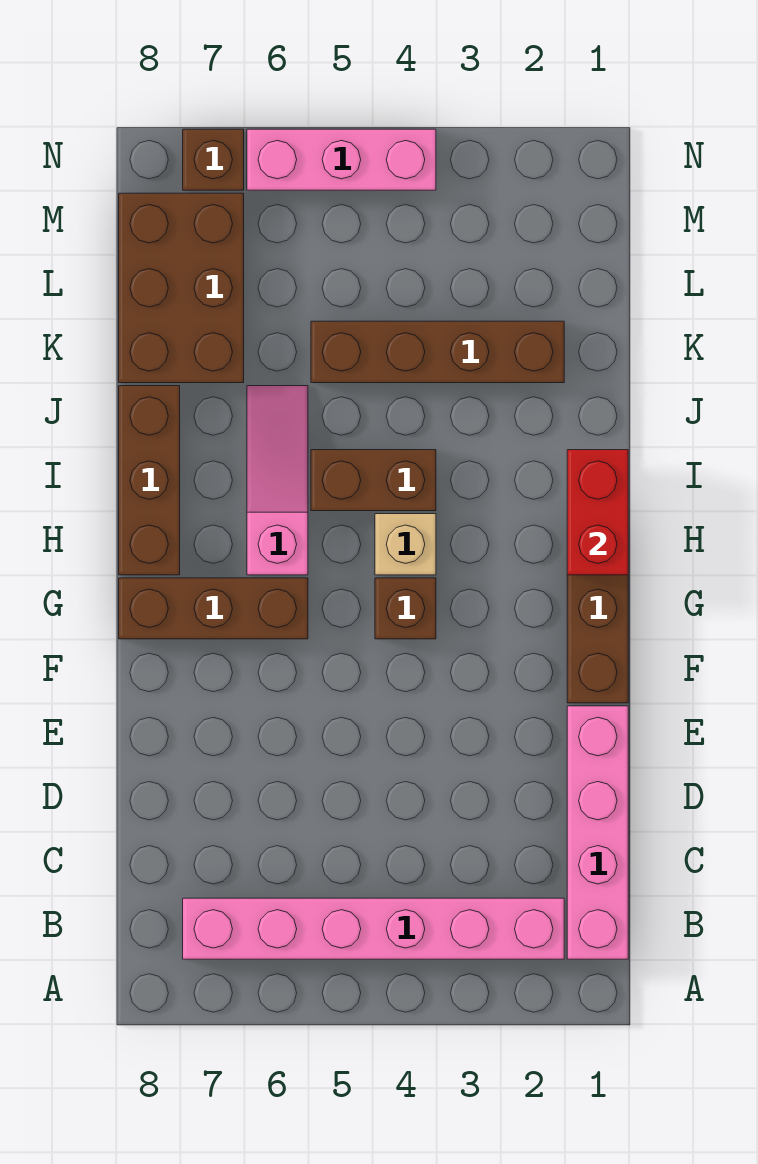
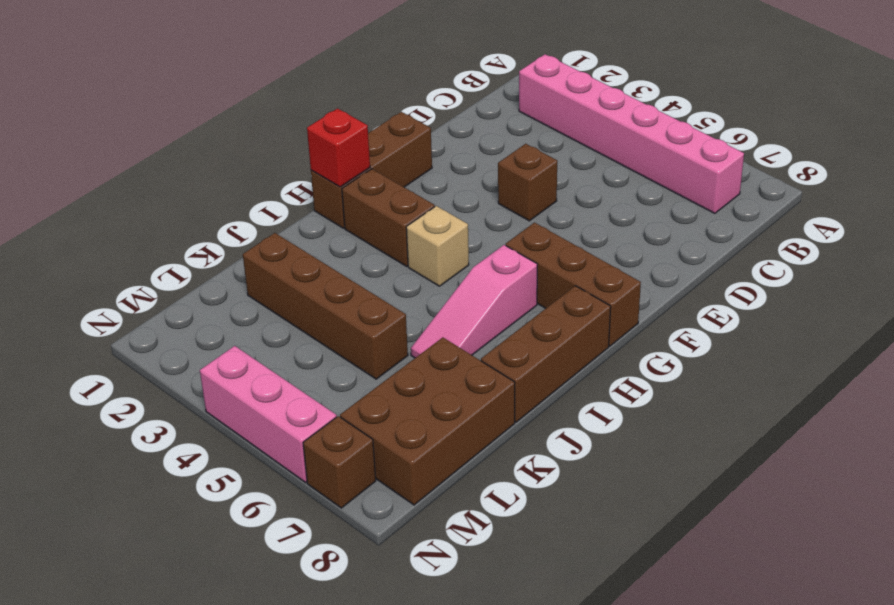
pink brick B1:E1 level 1 -> none
brown brick G4 level 1 -> brown brick E4 level 1
red brick H1:I1 level 2 -> red brick H1 level 2
brown brick I4:I5 level 1 -> brown brick H2:H3 level 1

